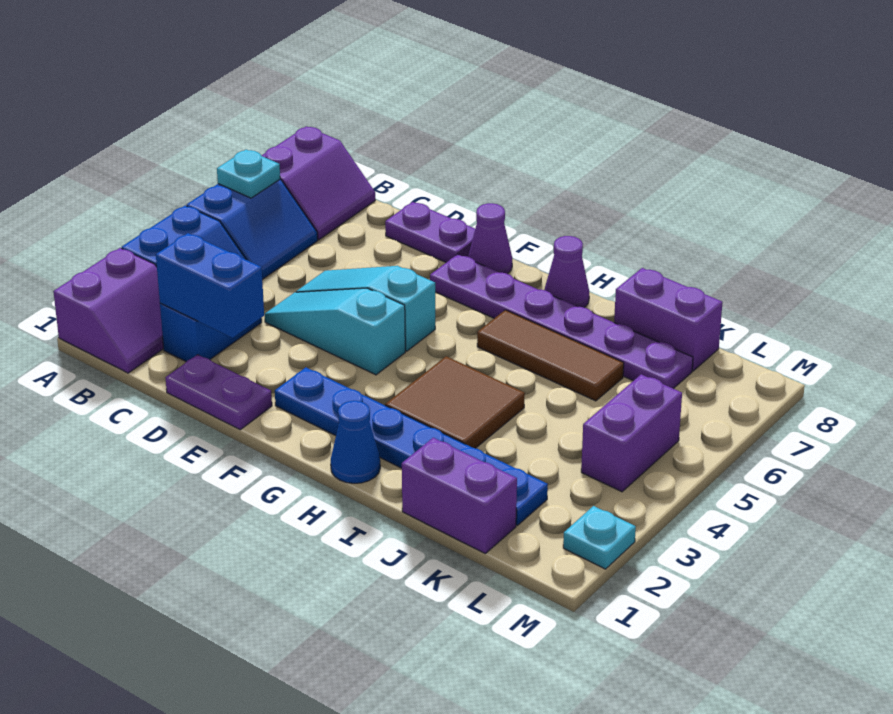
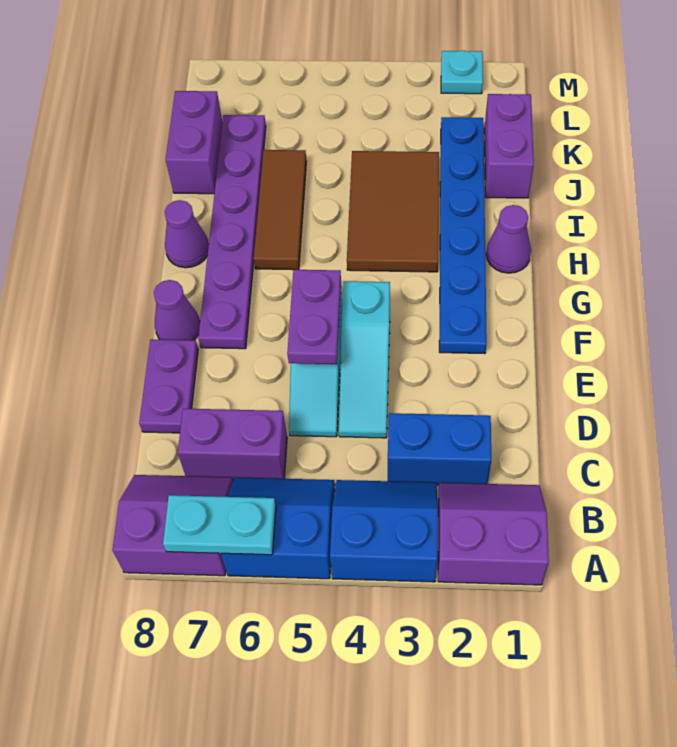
cyan plate A6 level 2 -> cyan plate A6:A7 level 2
blue brick C2:D2 level 2 -> none
purple plate D1:E1 level 1 -> purple plate E5:F5 level 2
blue cone H1 level 1 -> purple cone H1 level 1
brown tile H3:I4 level 1 -> brown tile H3:J4 level 1
purple brick L4:L5 level 1 -> purple brick C6:C7 level 1

